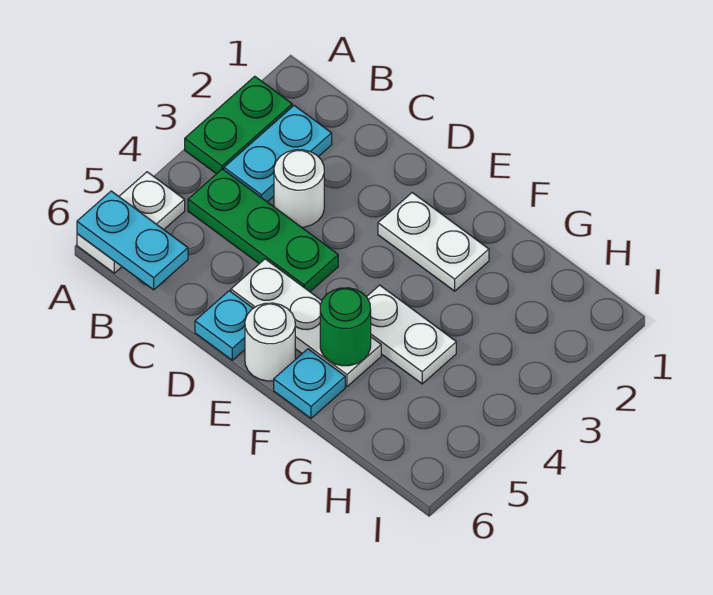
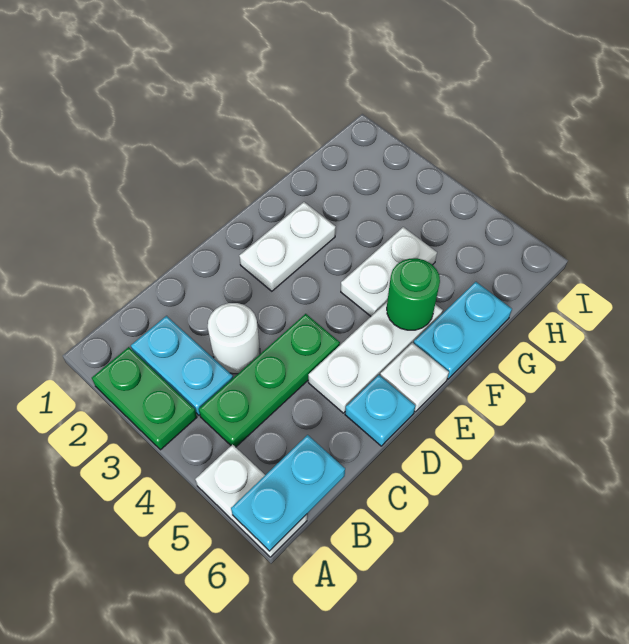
white round brick E6 level 1 -> white plate E6 level 1
cyan plate F6 level 1 -> cyan plate F6:G6 level 1

